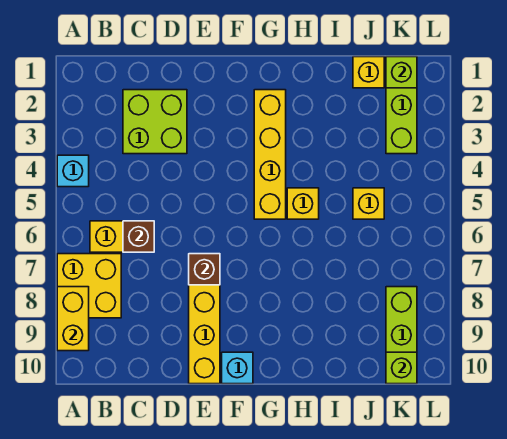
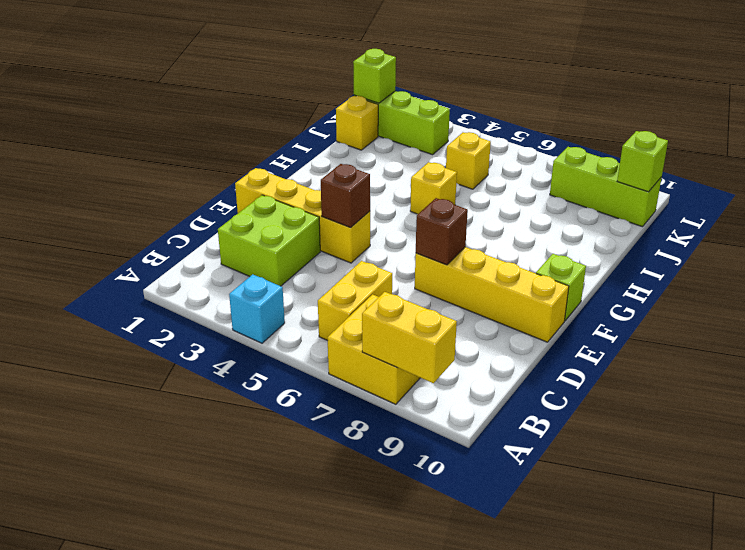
brown brick C6 level 2 -> brown brick E4 level 2
cyan brick F10 level 1 -> lime brick F10 level 1
yellow brick G2:G5 level 1 -> yellow brick E1:E4 level 1

